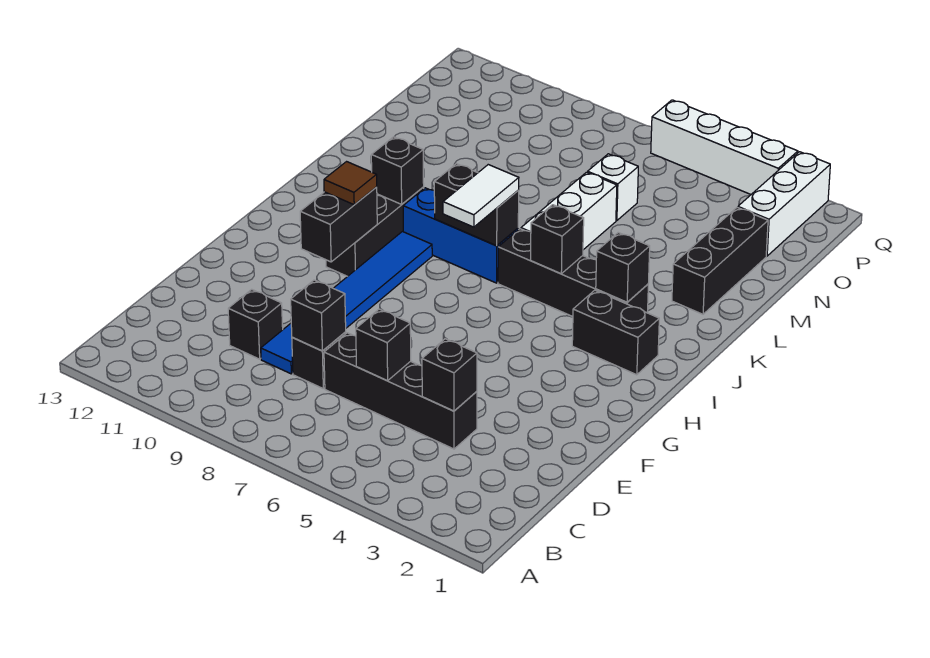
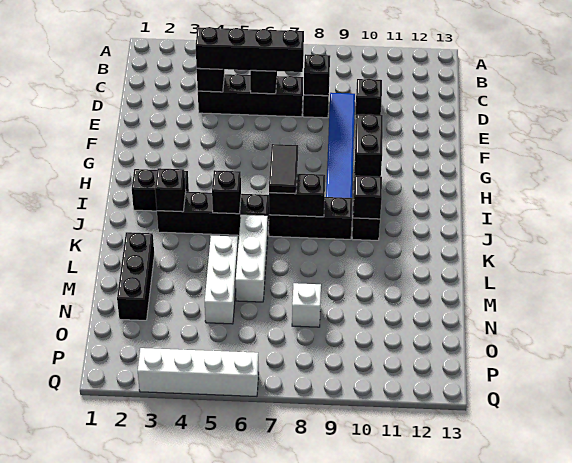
none -> black brick D4:D7 level 3
brown tile H10 level 3 -> none
white tile I7:J7 level 3 -> black tile I7:J7 level 3
blue brick J7:J9 level 1 -> black brick J7:J9 level 1
white brick N6 level 1 -> white brick N8 level 1
white brick O2:Q2 level 1 -> white brick L5:N5 level 1

